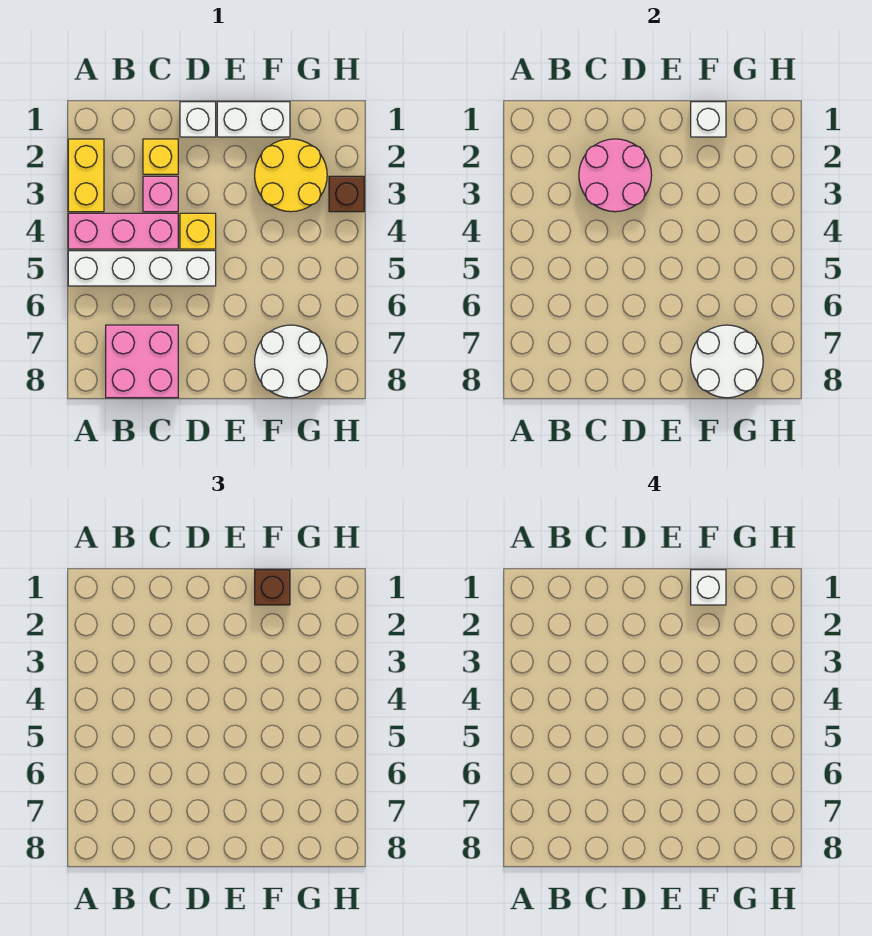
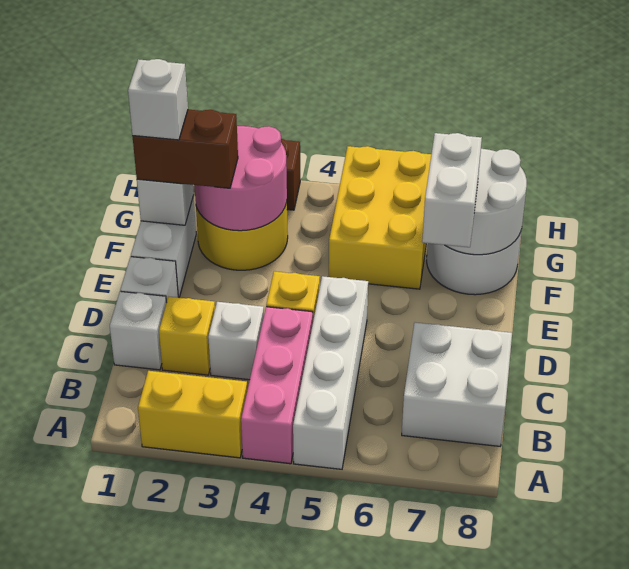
pink brick B7:C8 level 1 -> white brick B7:C8 level 1
none -> white brick C1 level 1
pink round brick C2:D3 level 2 -> pink round brick F2:G3 level 2
pink brick C3 level 1 -> white brick C3 level 1
none -> white brick E7:F7 level 3
brown brick F1 level 3 -> brown brick F1:F2 level 3
none -> yellow brick F5:H6 level 1

